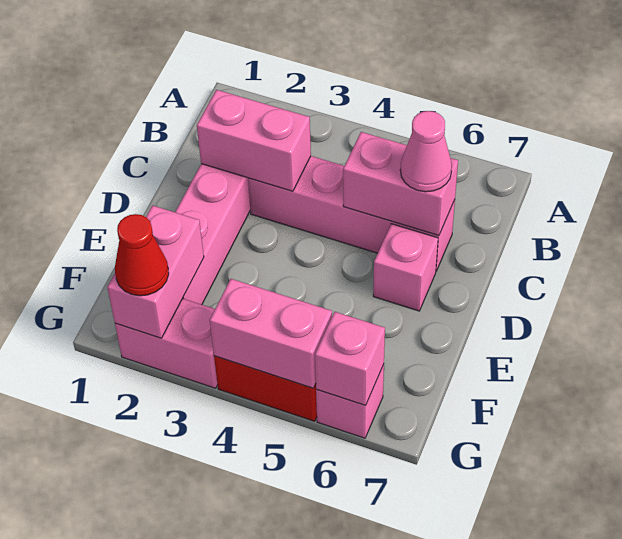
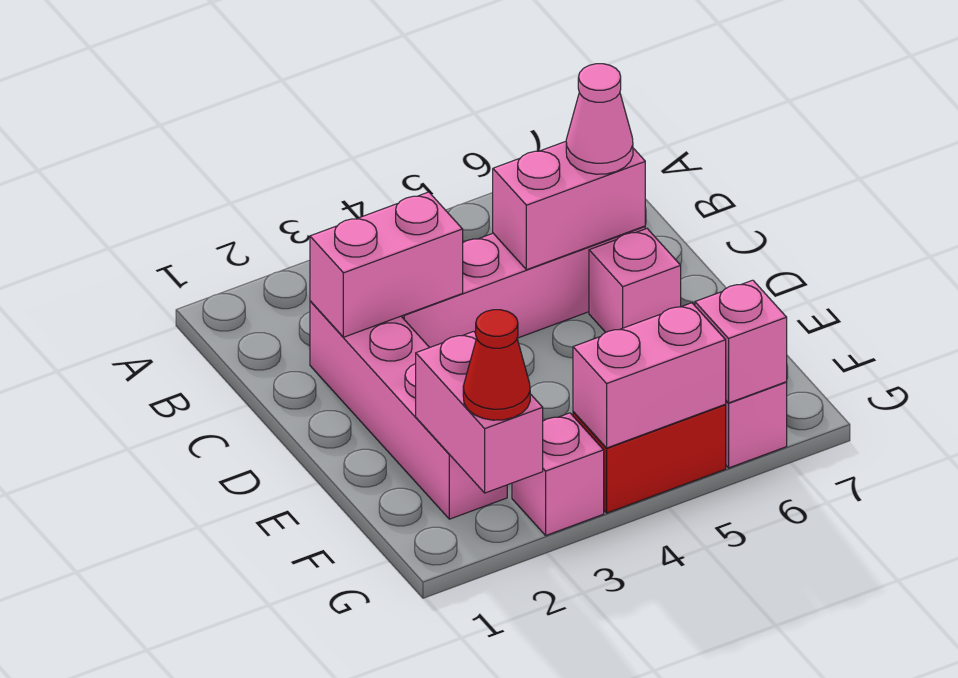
pink brick G2:G3 level 1 -> pink brick G3 level 1

